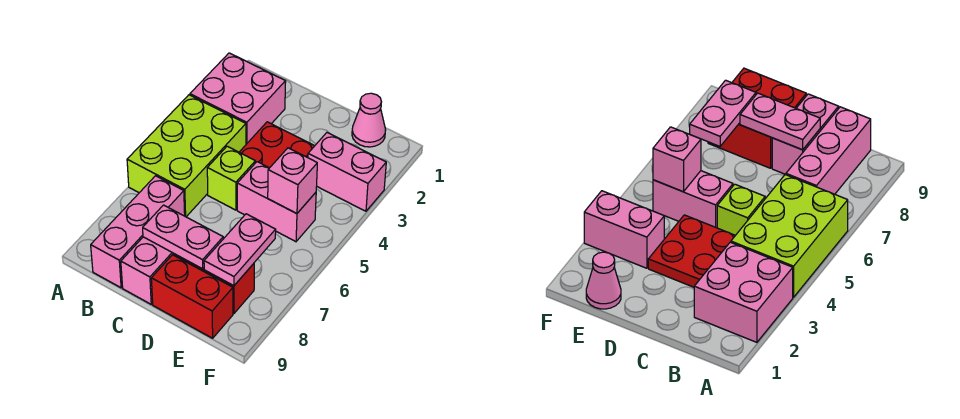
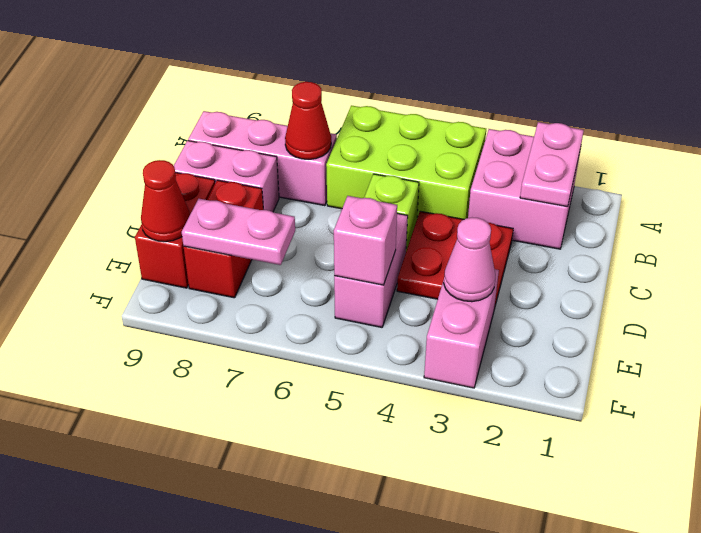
none -> red cone B7 level 2
pink plate C8:D8 level 2 -> pink plate A2:B2 level 2
pink cone E1 level 1 -> pink cone E3 level 2
none -> red cone E9 level 2

